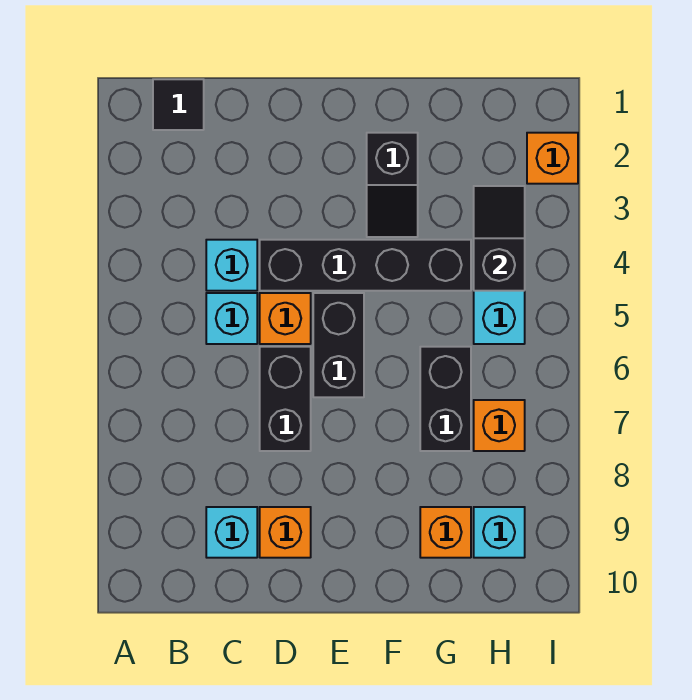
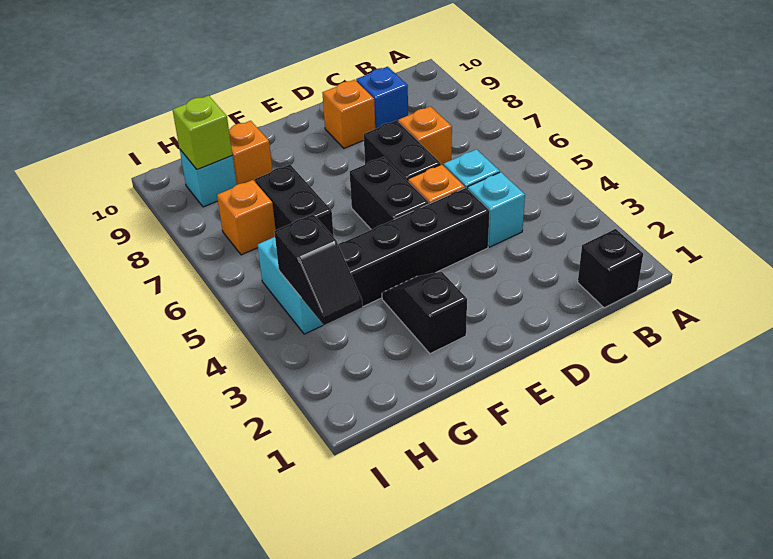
black tile B1 level 1 -> black brick B1 level 1
cyan brick C9 level 1 -> blue brick C9 level 1
none -> lime brick H9 level 2
orange brick I2 level 1 -> orange brick C7 level 1

